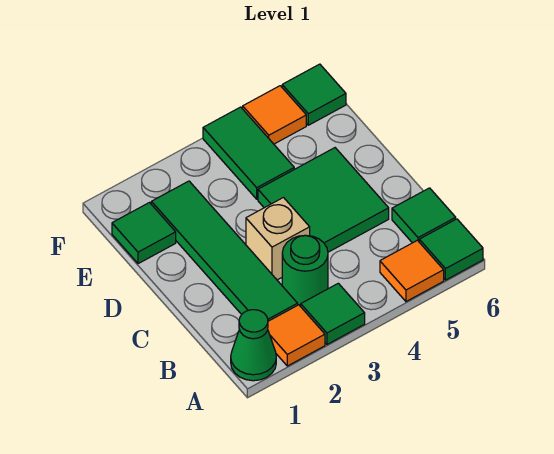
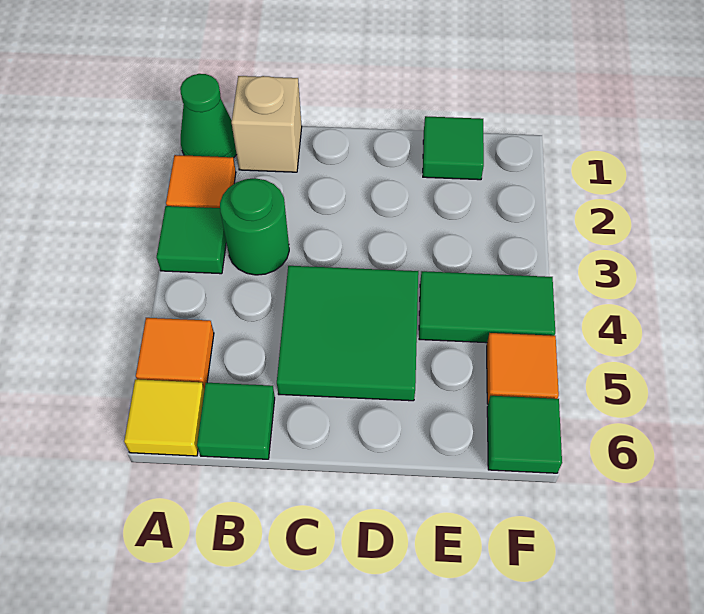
green tile A6 level 1 -> yellow tile A6 level 1
green tile B2:E2 level 1 -> none
tan brick C3 level 1 -> tan brick B1 level 1

